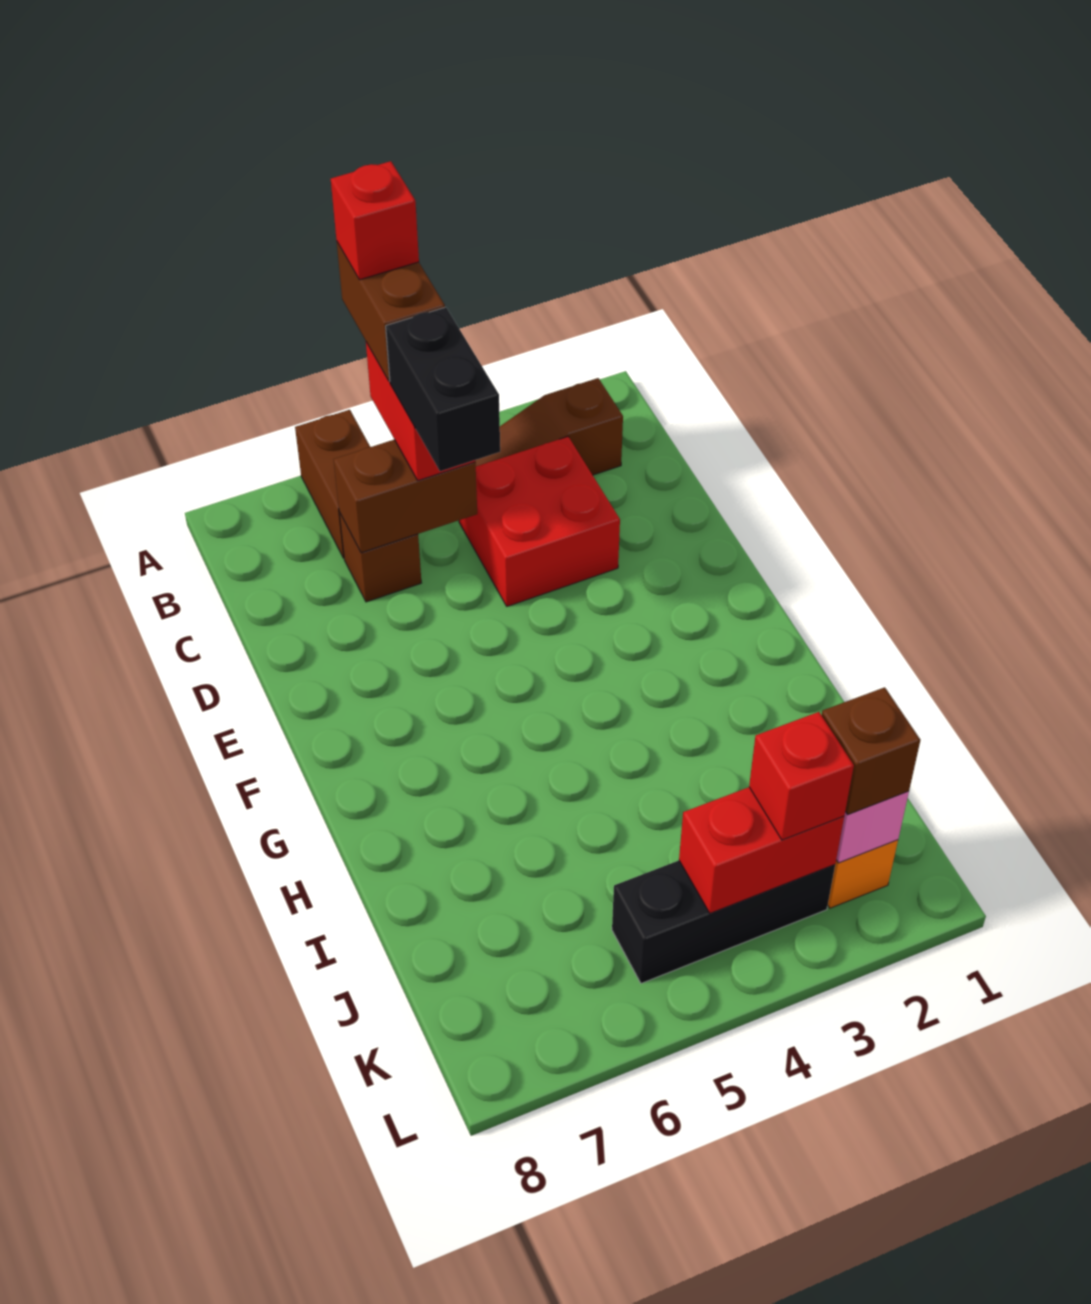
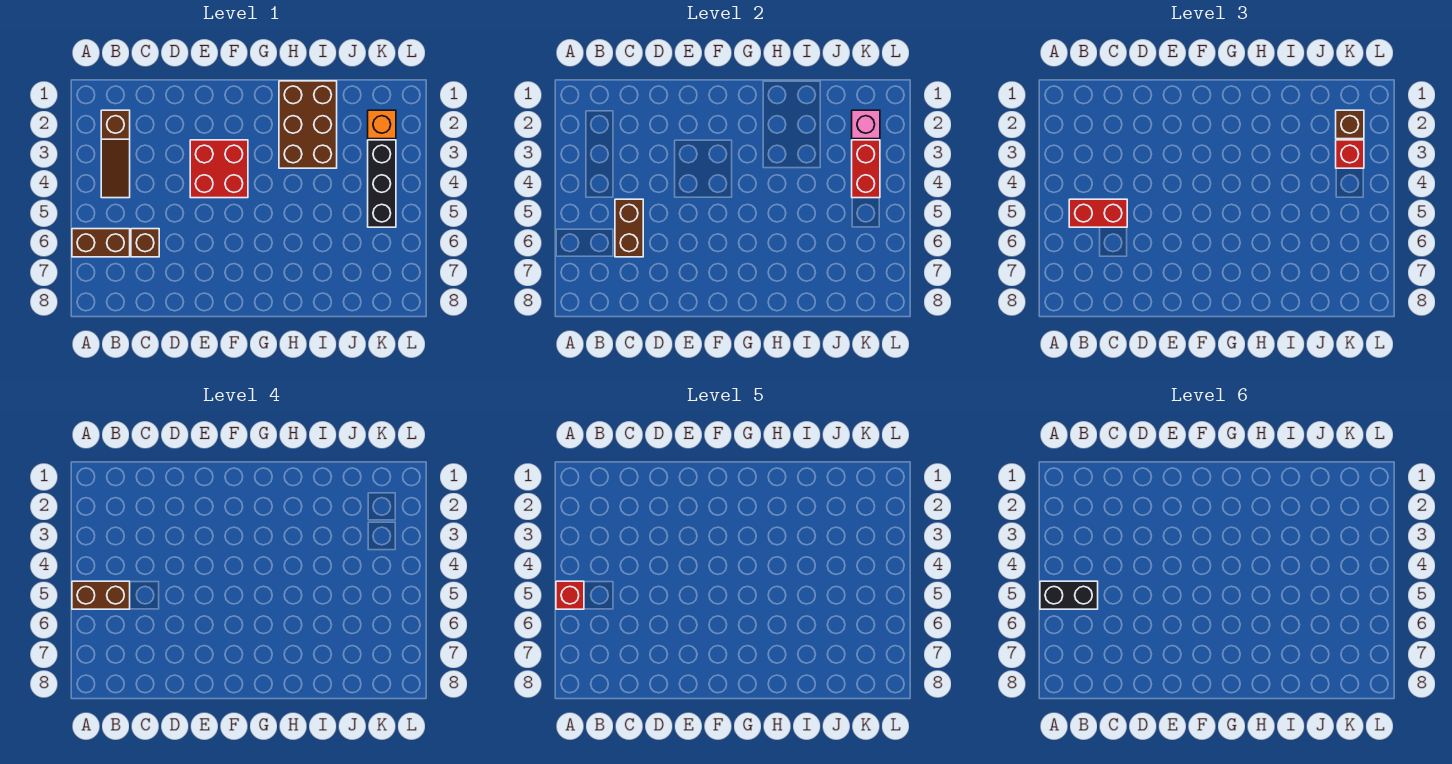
red brick C3:D4 level 1 -> red brick E3:F4 level 1
black brick C5:D5 level 4 -> black brick A5:B5 level 6
none -> brown brick H1:I3 level 1

